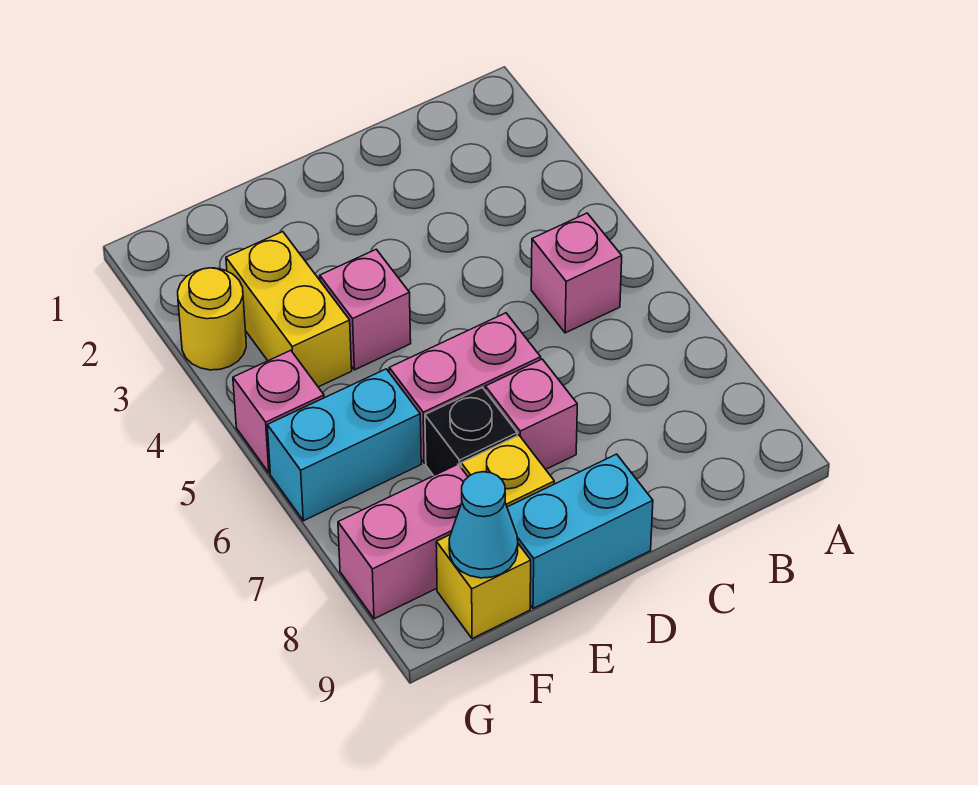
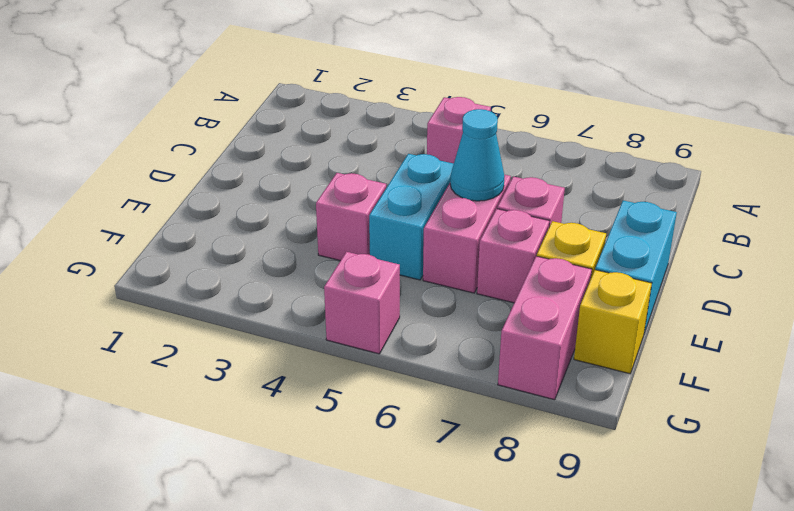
black brick E7 level 1 -> pink brick E7 level 1
yellow brick F3:F4 level 1 -> none
cyan brick F6:G6 level 1 -> cyan brick D5:E5 level 1
cyan cone F9 level 2 -> cyan cone D6 level 2
yellow round brick G3 level 1 -> none

